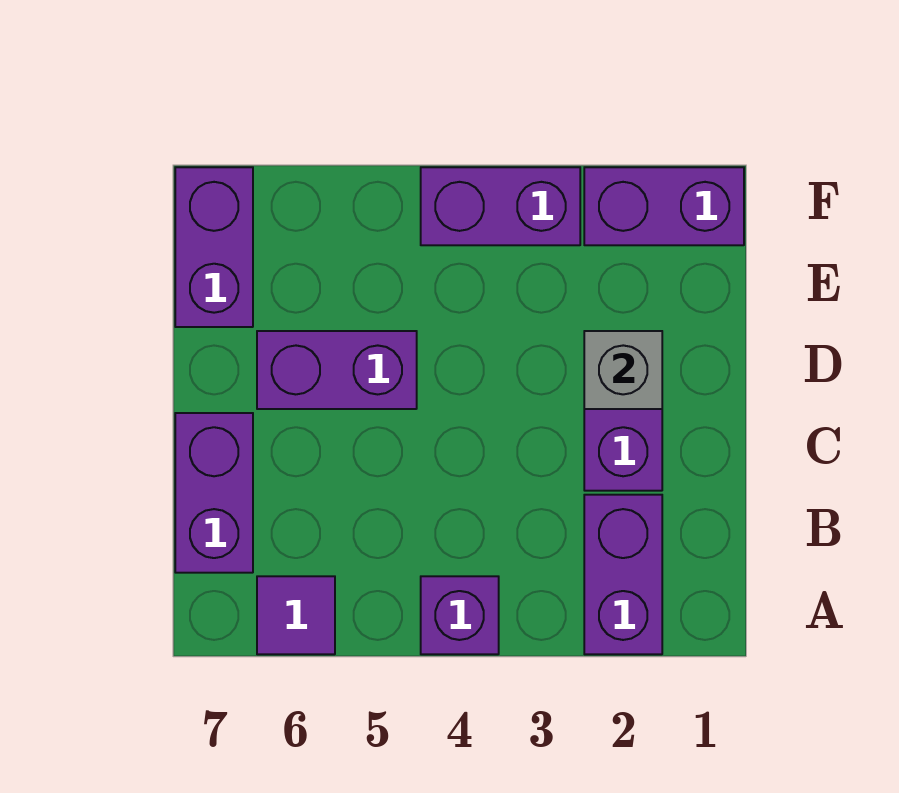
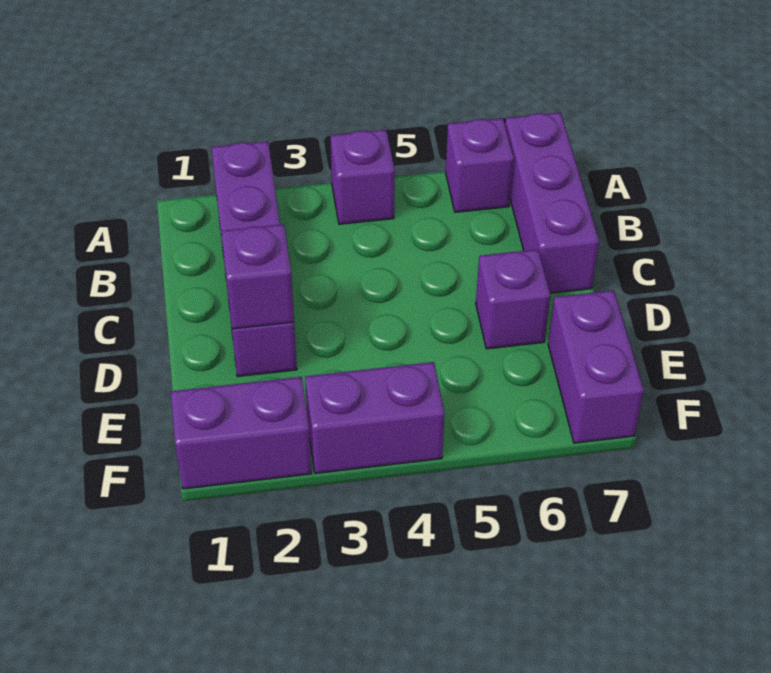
purple tile A6 level 1 -> purple brick A6 level 1
purple brick B7:C7 level 1 -> purple brick A7:C7 level 1
grey brick D2 level 2 -> purple brick D2 level 2
purple brick D5:D6 level 1 -> purple brick D6 level 1

